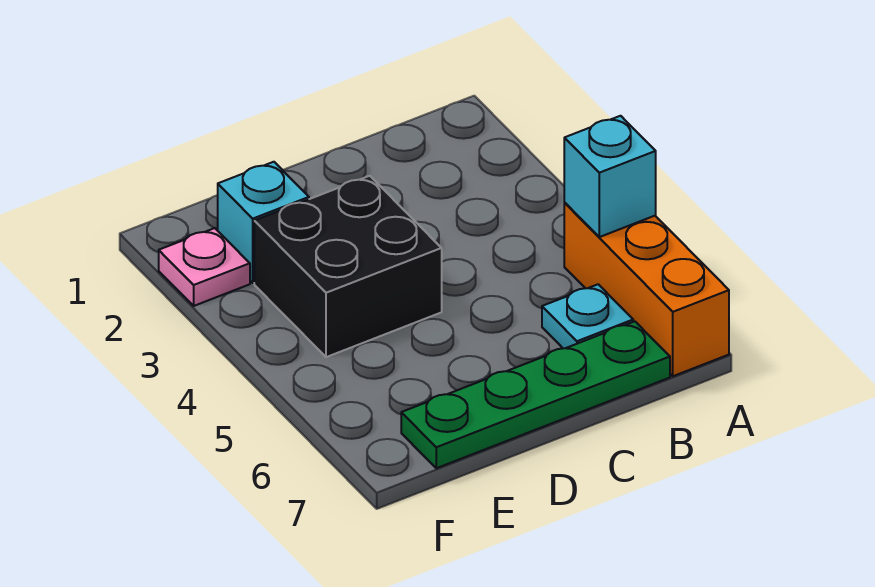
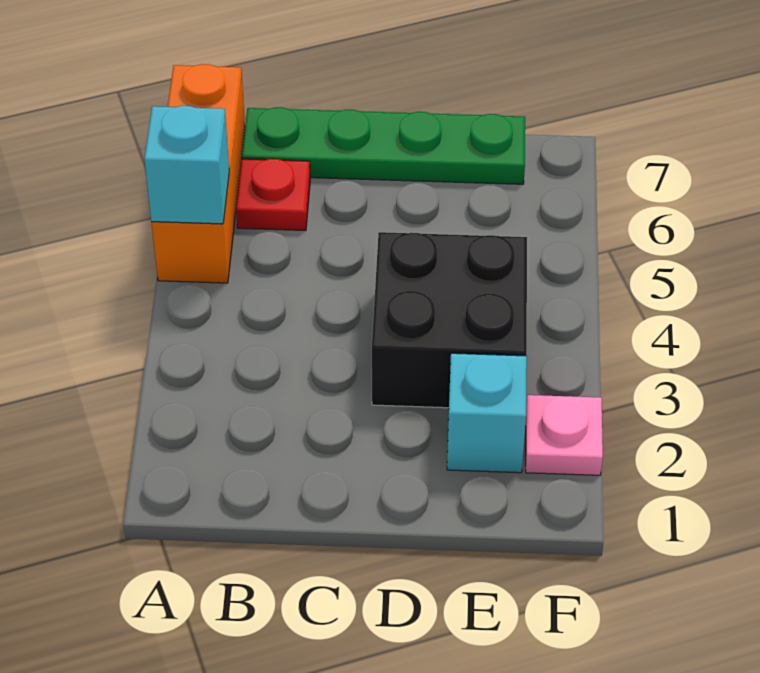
cyan plate B6 level 1 -> red plate B6 level 1

